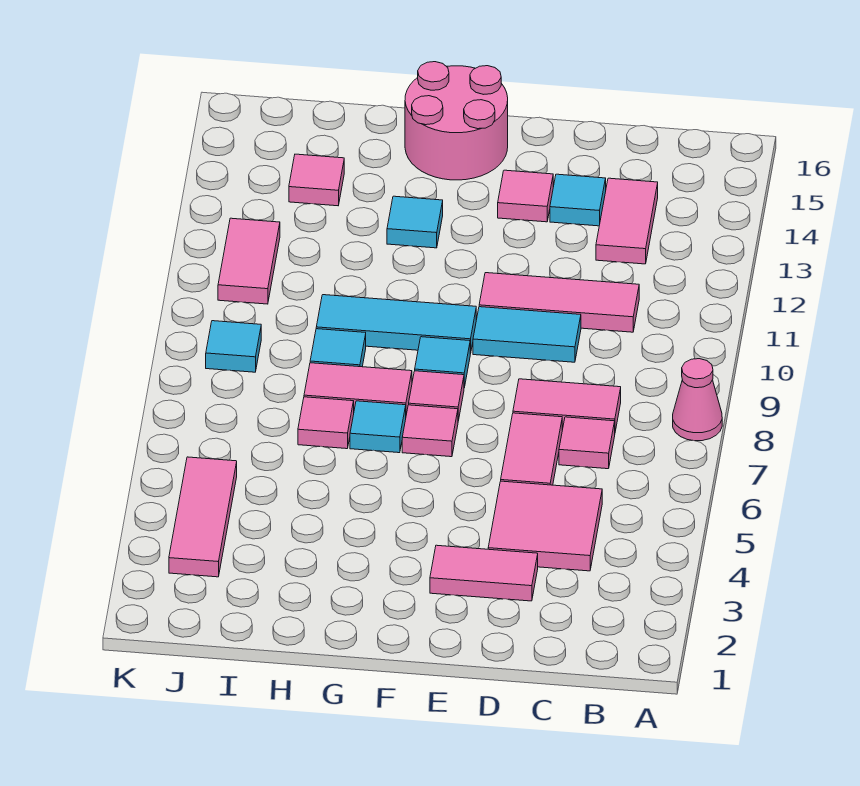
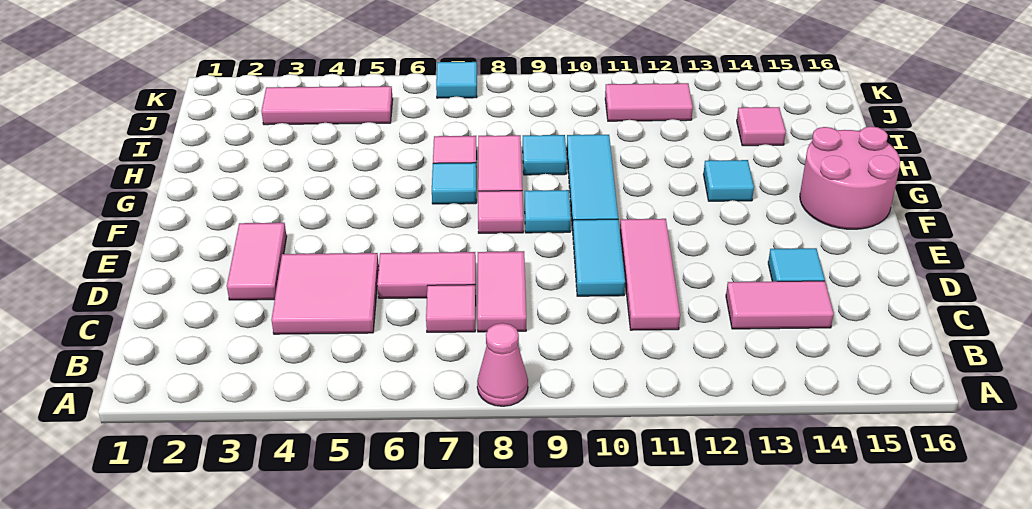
pink tile E14 level 1 -> none
pink tile F7 level 1 -> none
cyan tile J9 level 1 -> cyan tile K7 level 1

